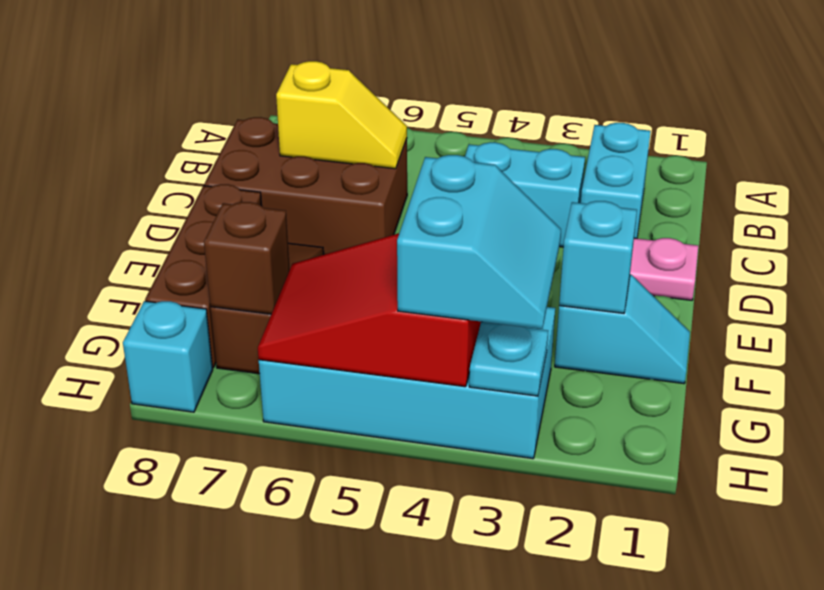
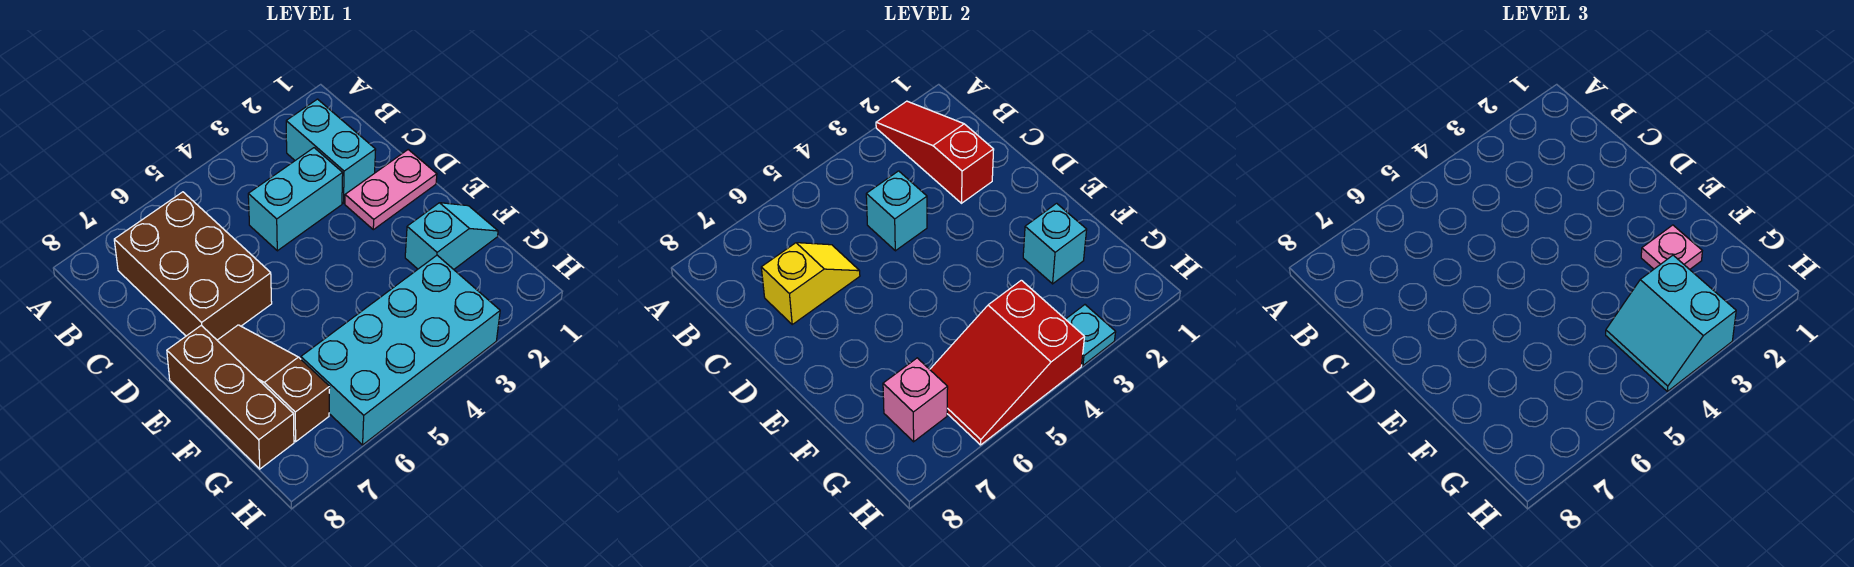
none -> red slope A2:C2 level 2 top C
brown brick C6:D8 level 1 -> brown brick B6:D7 level 1
none -> pink plate F2 level 3
cyan slope G3:H4 level 3 top 4 -> cyan slope G3:H4 level 3 top 3
brown brick G7 level 2 -> pink brick G7 level 2
cyan brick H8 level 1 -> cyan brick C4 level 2

